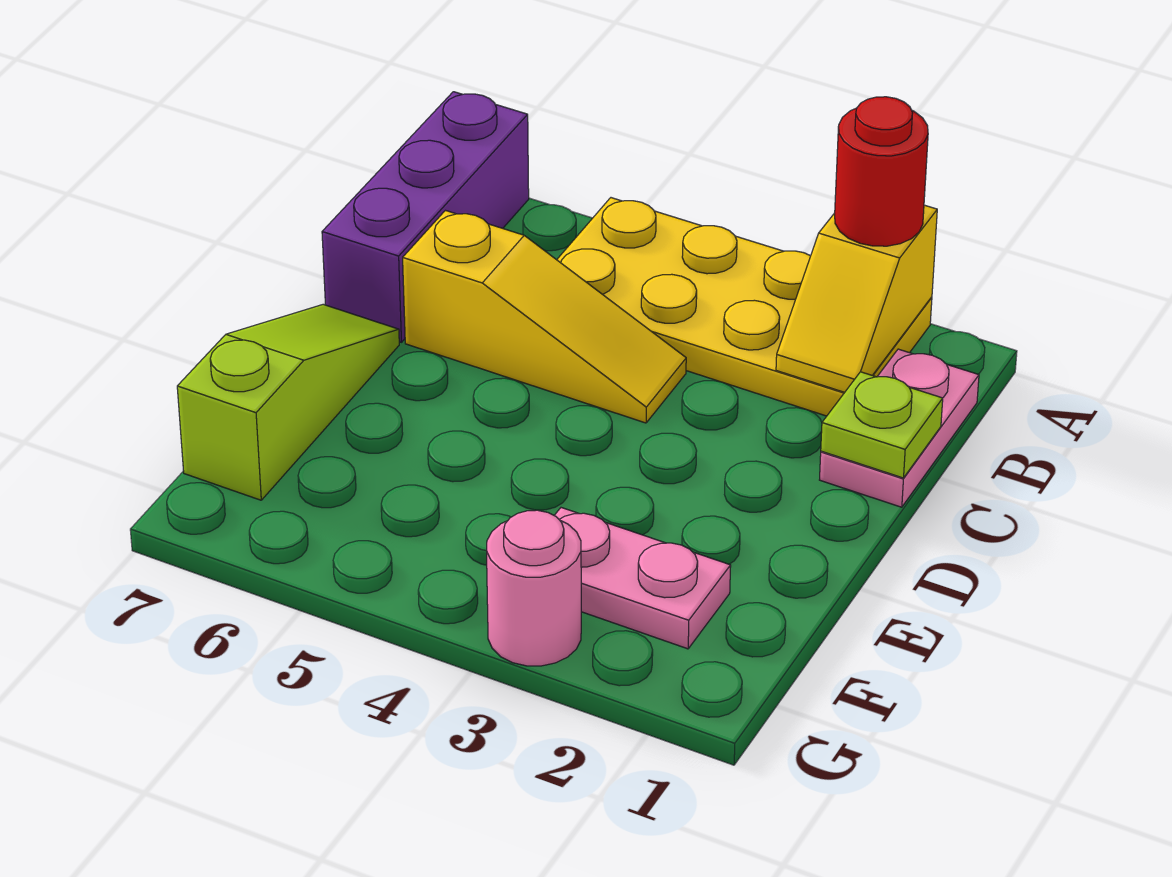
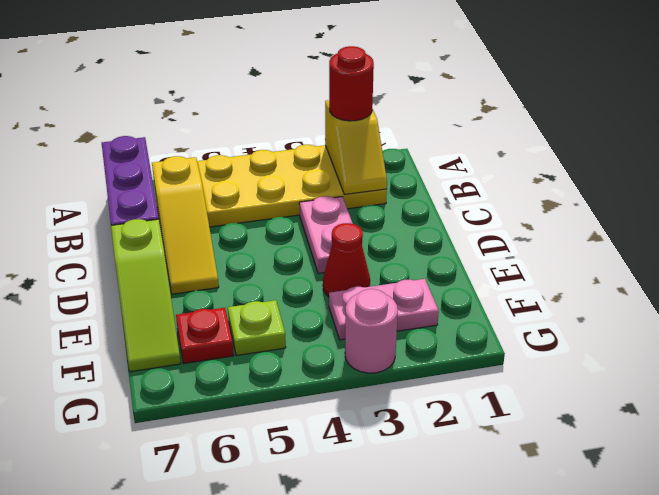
pink plate B1:C1 level 1 -> pink plate C3:D3 level 1
lime plate C1 level 2 -> lime plate F5 level 1
yellow slope C4:C6 level 1 top 6 -> yellow slope B6:D6 level 1 top B
lime slope D7:F7 level 1 top F -> lime slope D7:F7 level 1 top D
none -> red cone E3 level 1
none -> red plate F6 level 1

